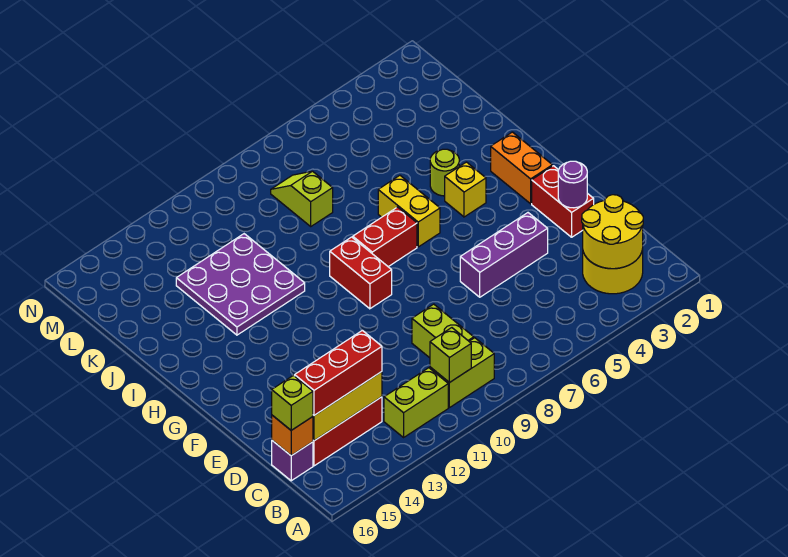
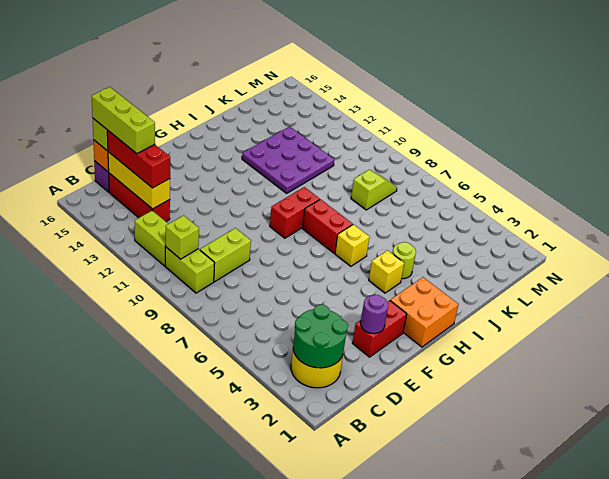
yellow round brick B2:C3 level 2 -> green round brick B2:C3 level 2
none -> lime brick C14:C16 level 4
purple brick E4:E6 level 1 -> none
orange brick G2:H2 level 1 -> orange brick G1:H2 level 1
yellow brick H6:I6 level 1 -> yellow brick H6 level 1

